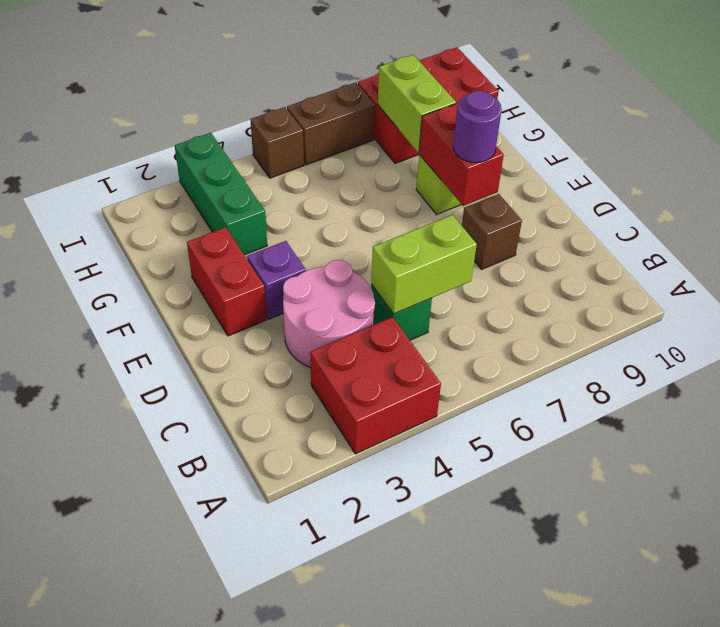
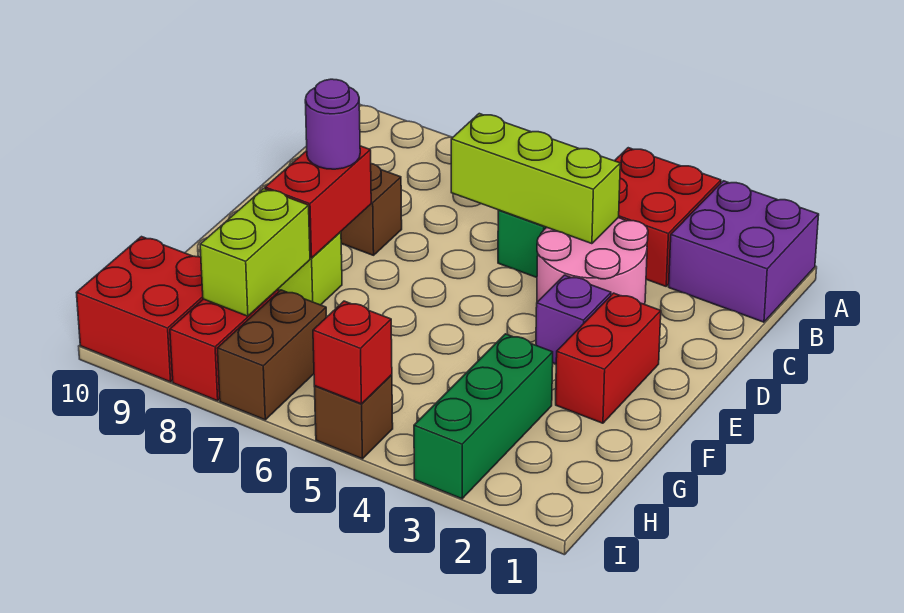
none -> purple brick A1:B2 level 1
lime brick C5:C6 level 2 -> lime brick C4:C6 level 2
none -> red brick I5 level 2
brown brick I6:I7 level 1 -> brown brick H7:I7 level 1

